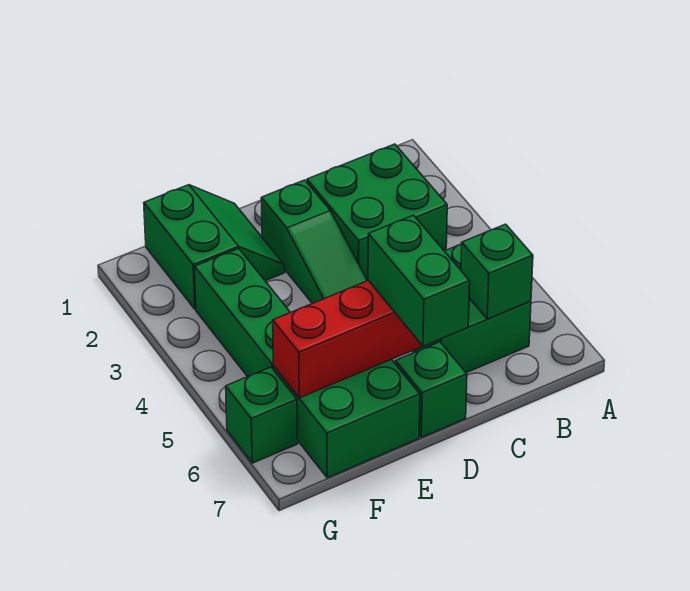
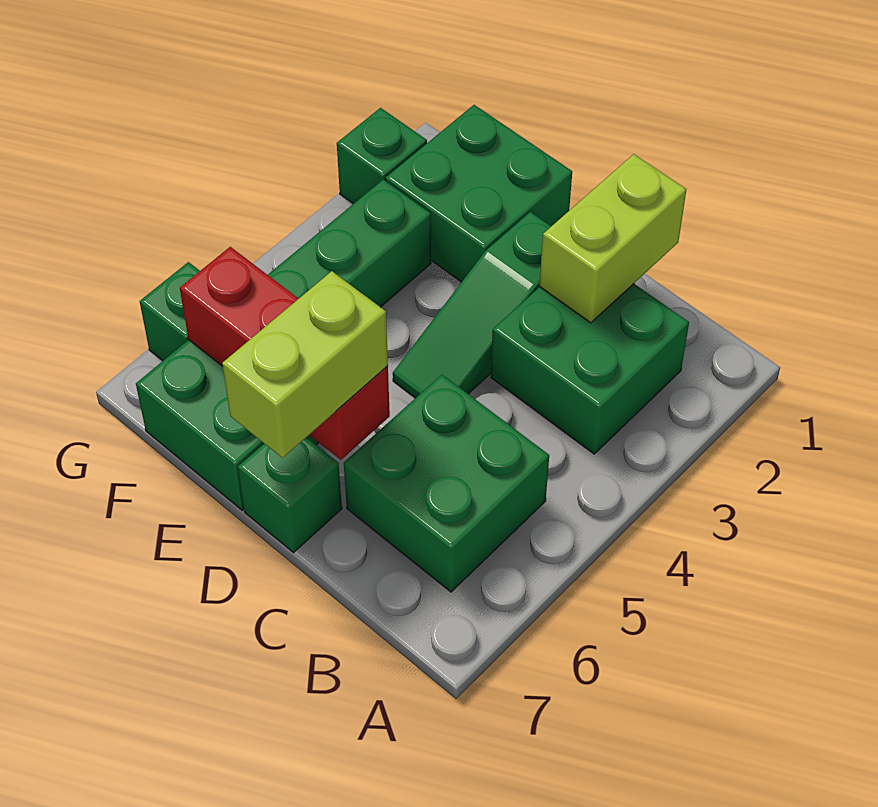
green brick B6 level 2 -> green brick G2 level 1
none -> lime brick C1:C2 level 2
green brick D6:D7 level 3 -> lime brick D6:D7 level 3
green slope E1:F2 level 1 top F -> green brick E1:F2 level 1

